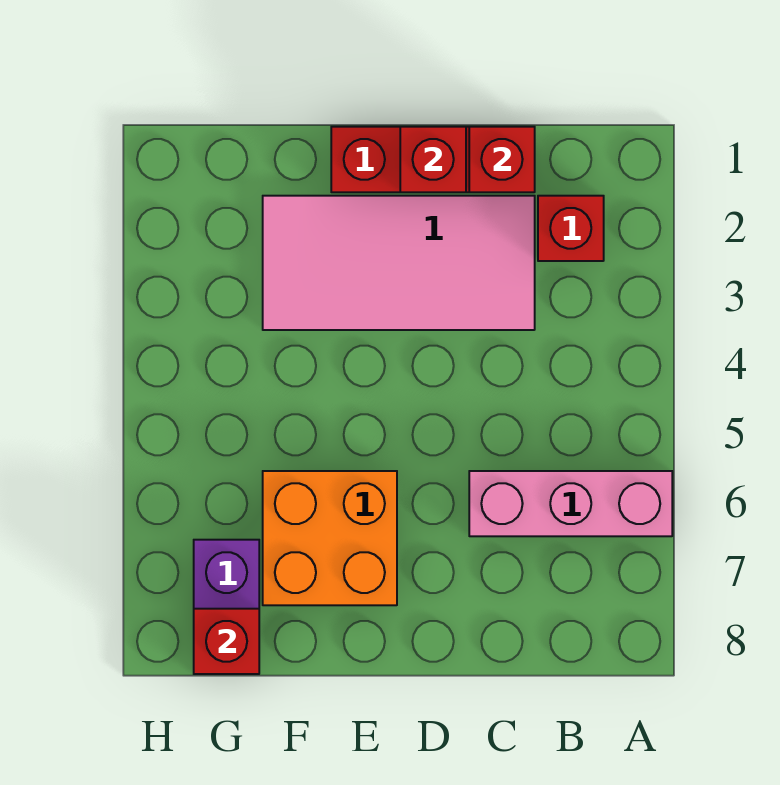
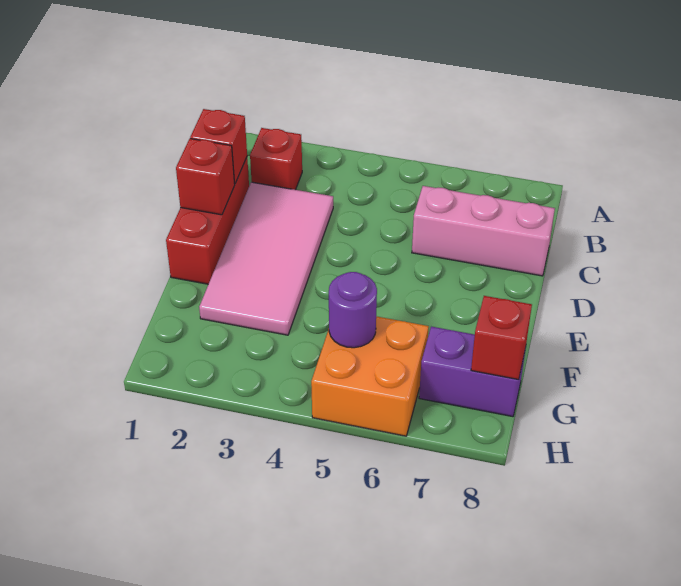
pink brick A6:C6 level 1 -> pink brick C6:C8 level 1
orange brick E6:F7 level 1 -> orange brick G5:H6 level 1
none -> purple round brick G5 level 2

